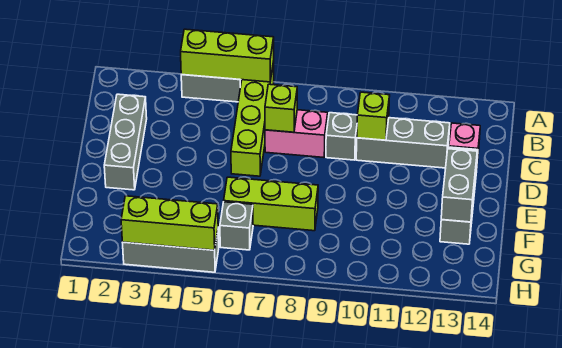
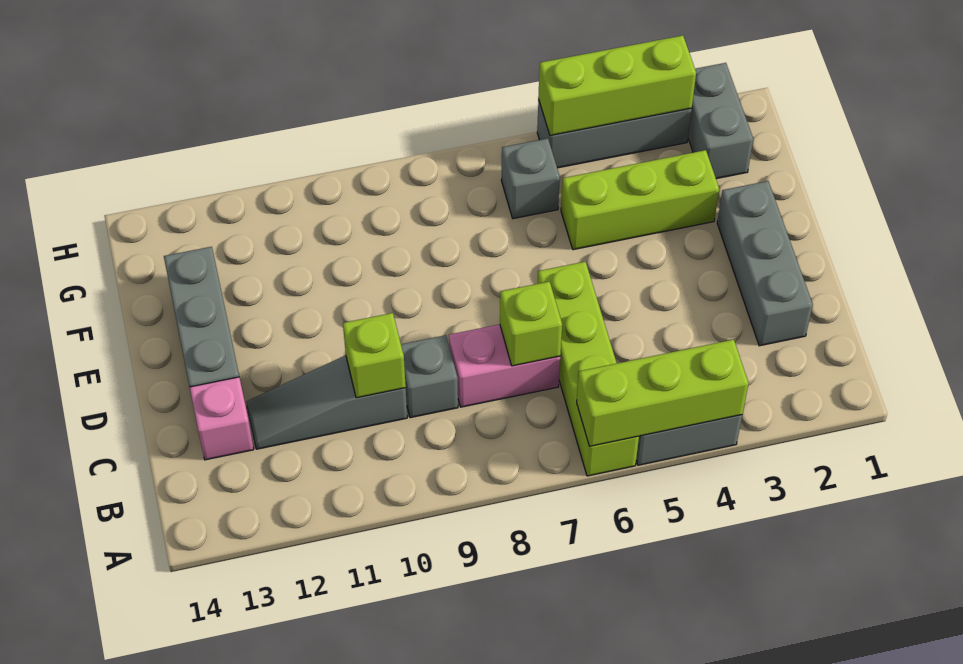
grey brick C10:C12 level 1 -> grey slope C10:C12 level 1 top 10
grey brick E13:F13 level 2 -> grey brick G2:H2 level 1
lime brick F6:F8 level 1 -> lime brick F3:F5 level 1

